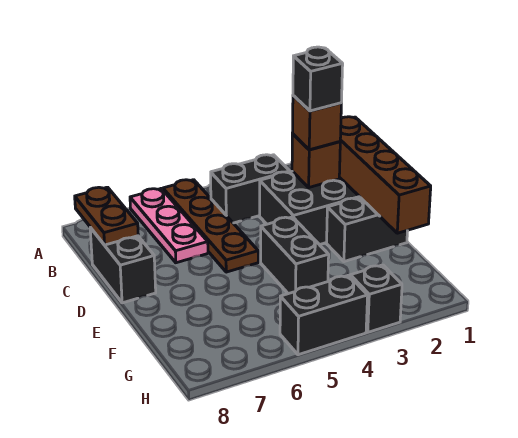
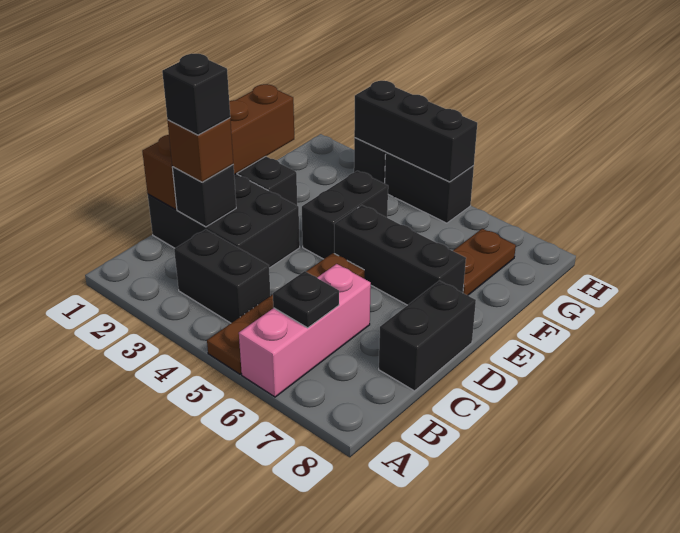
pink plate A6:C6 level 1 -> pink brick A6:C6 level 1
none -> black plate B6 level 2
brown plate B8:C8 level 2 -> brown plate F7:G7 level 1
brown brick C2 level 2 -> black brick C2 level 2
none -> black brick E5:E7 level 1
none -> black brick H3:H5 level 2

